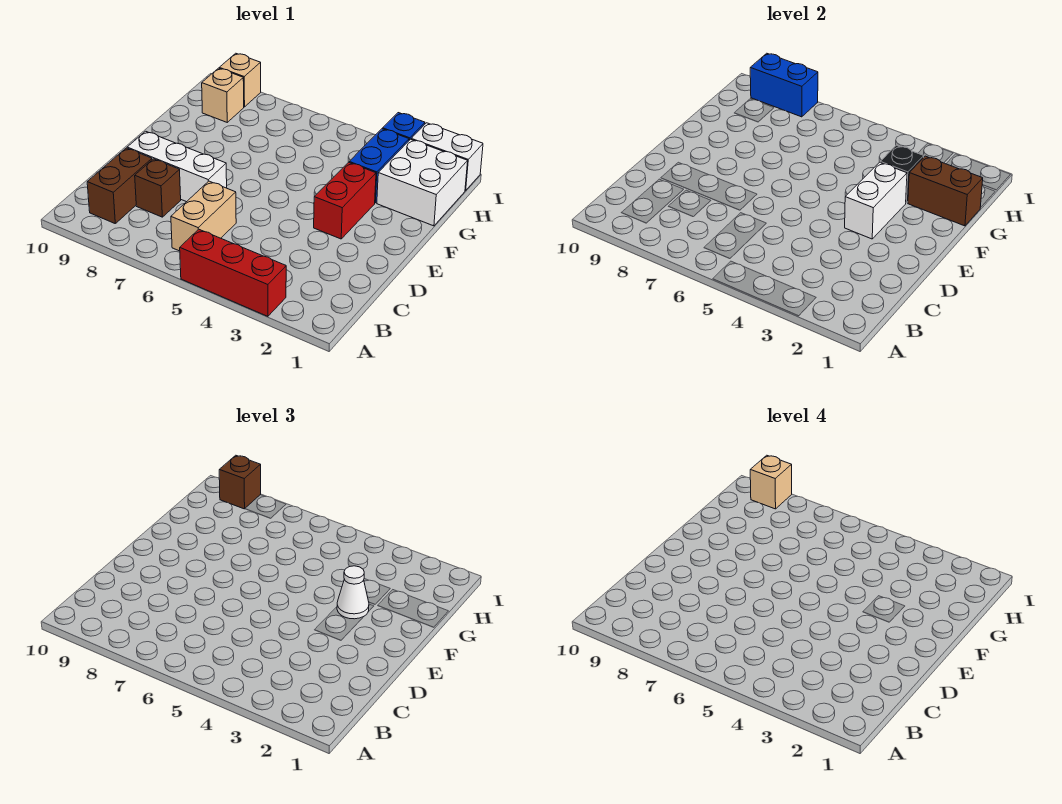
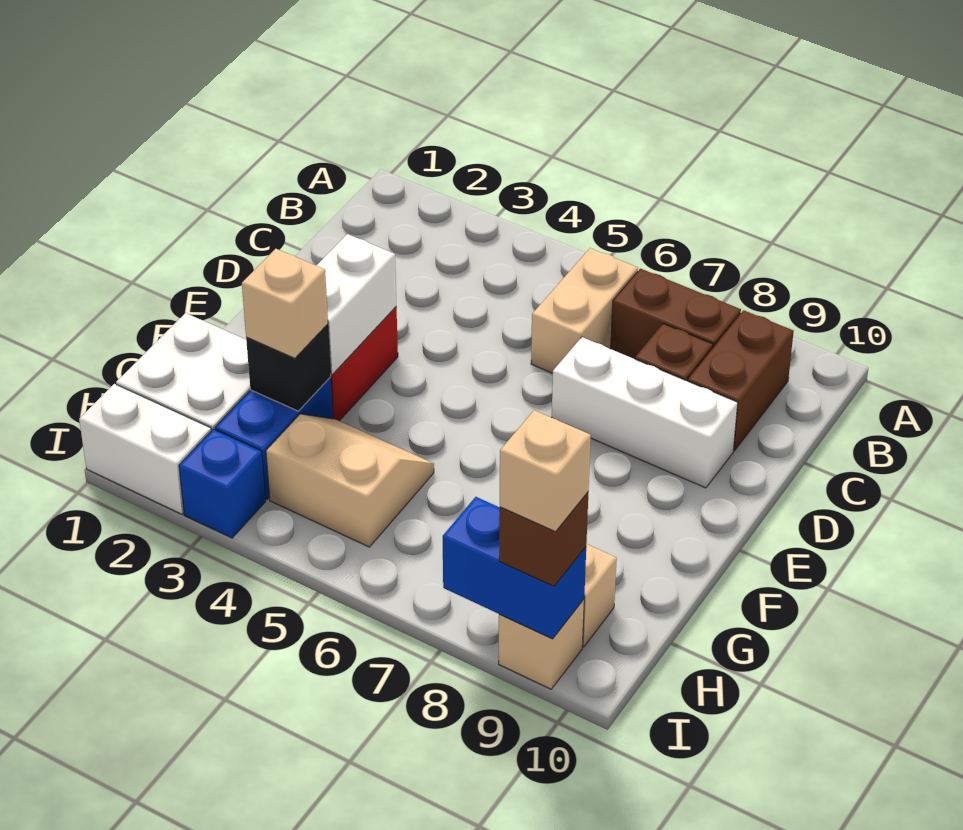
red brick A3:A5 level 1 -> none
white cone F3 level 3 -> none
brown brick G1:G2 level 2 -> brown brick B7:B8 level 1
none -> tan brick G3 level 3
none -> tan slope G4:H5 level 1 top H

